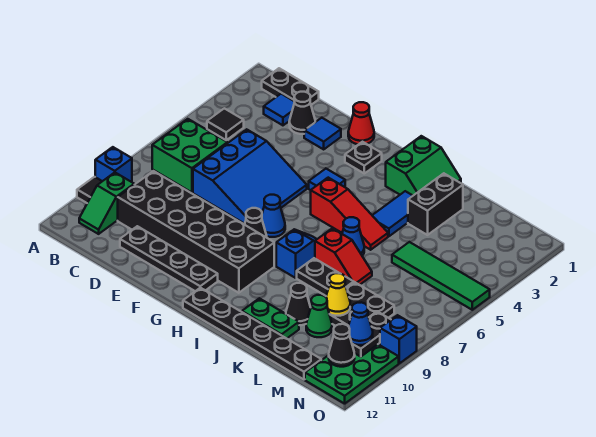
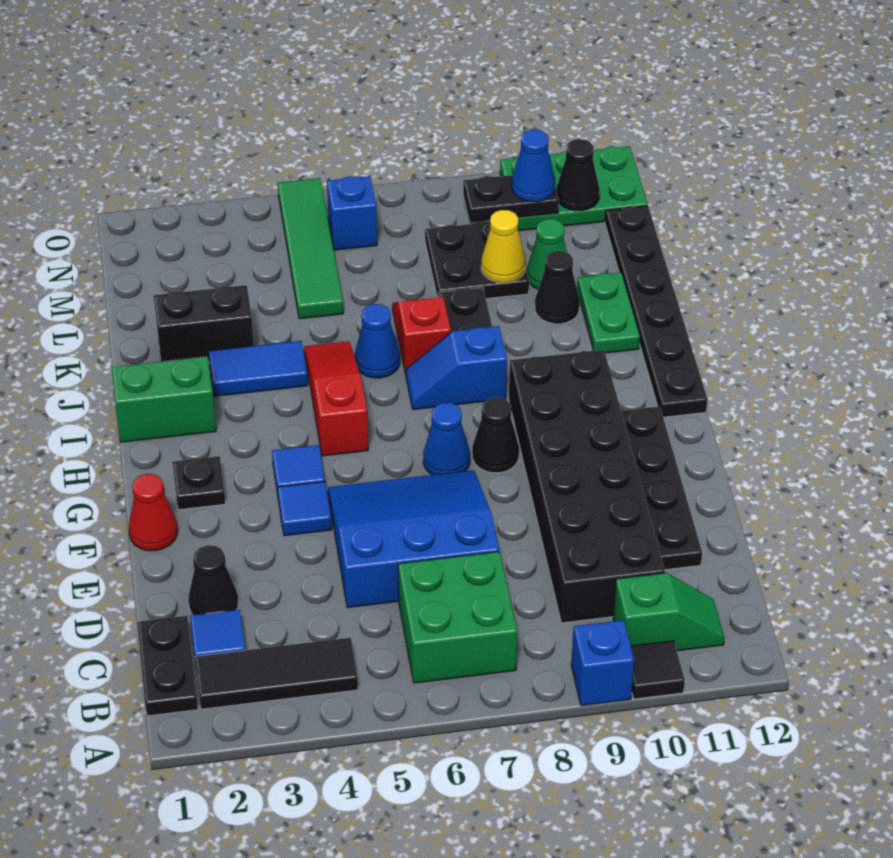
black tile B4 level 1 -> black tile B2:B4 level 1
blue tile E2 level 1 -> blue tile F4 level 1
blue brick O9 level 1 -> blue brick N6 level 1

